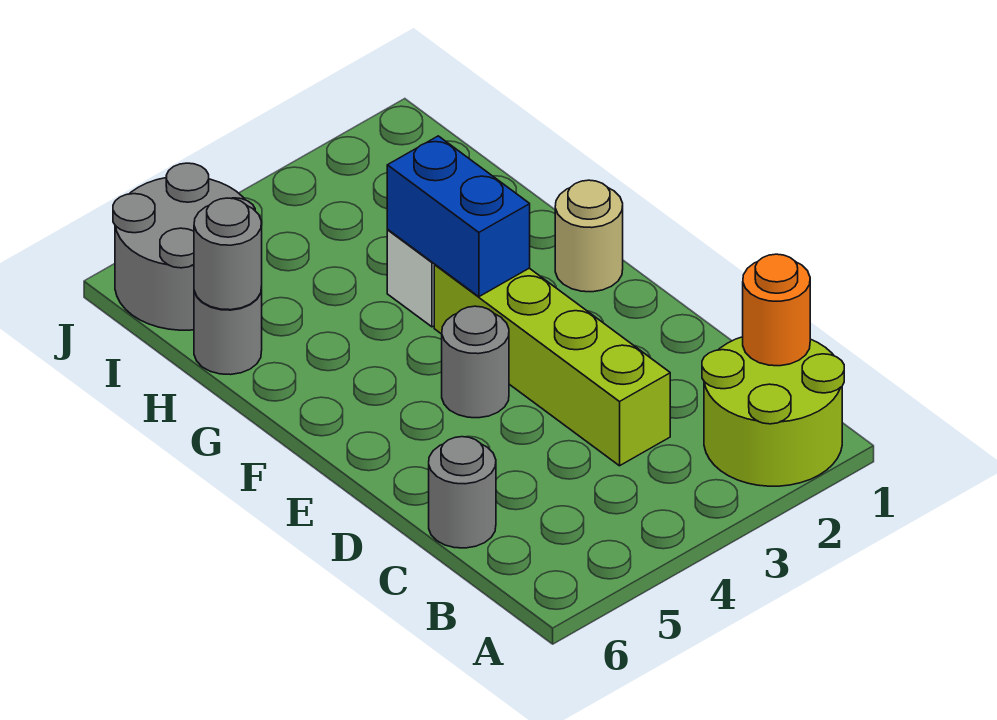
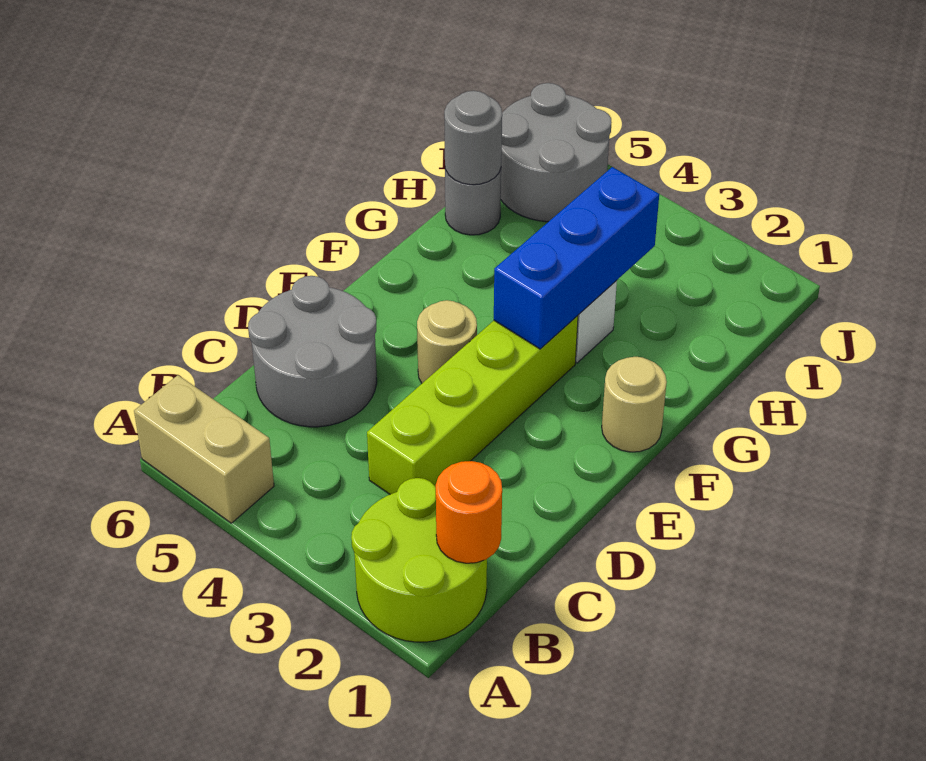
none -> tan brick A5:A6 level 1
grey round brick C6 level 1 -> grey round brick C5:D6 level 1
grey round brick E4 level 1 -> tan round brick E4 level 1
blue brick F3:G3 level 2 -> blue brick F3:H3 level 2

